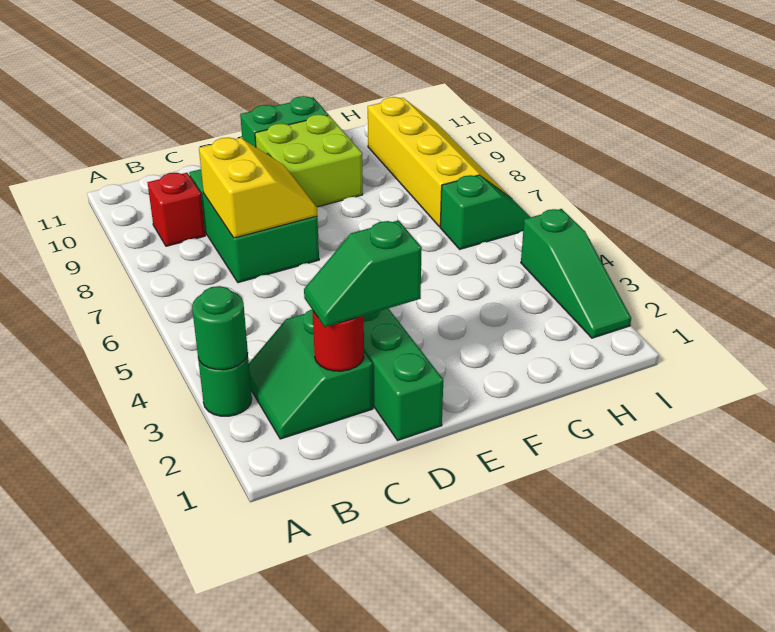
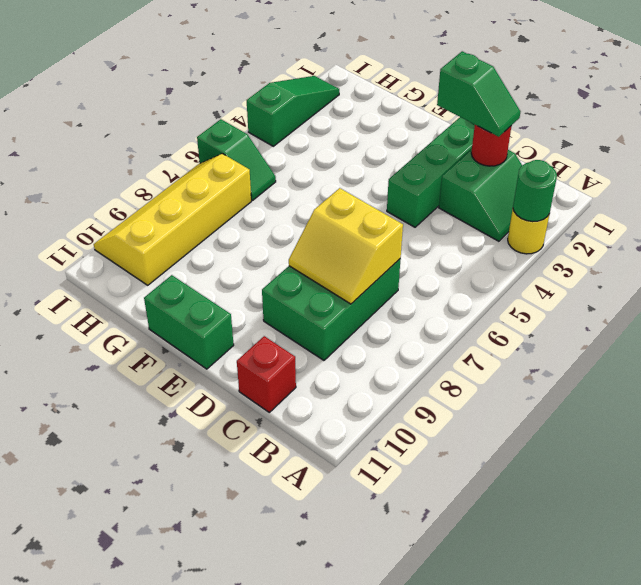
green round brick A3 level 1 -> yellow round brick A3 level 1
red brick B9 level 1 -> red brick C11 level 1
yellow slope C7:D8 level 2 top C -> yellow slope C7:D8 level 2 top 7
lime brick E9:F10 level 1 -> none
green slope H6:I6 level 1 top H -> green slope H6:I6 level 1 top I

